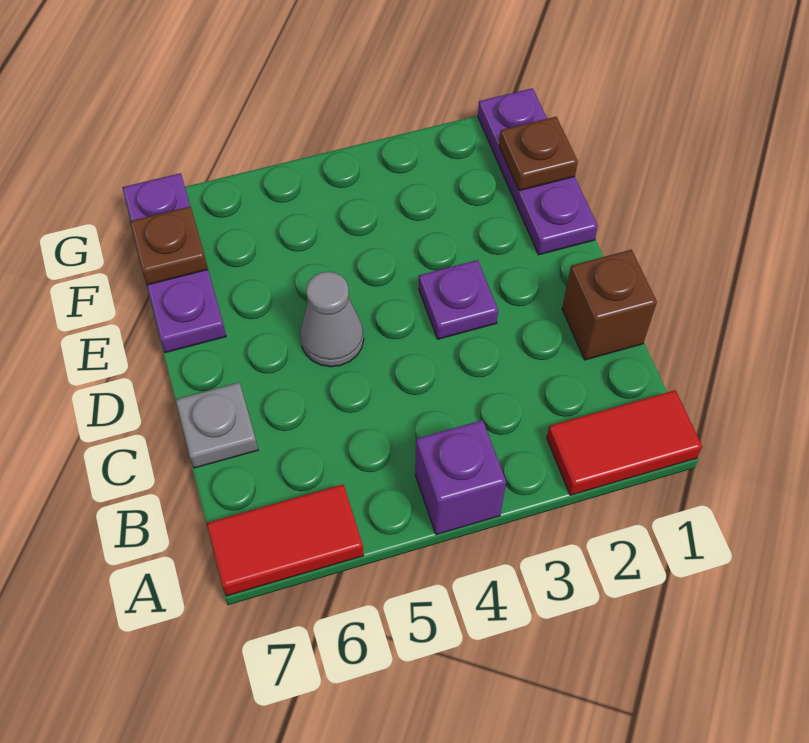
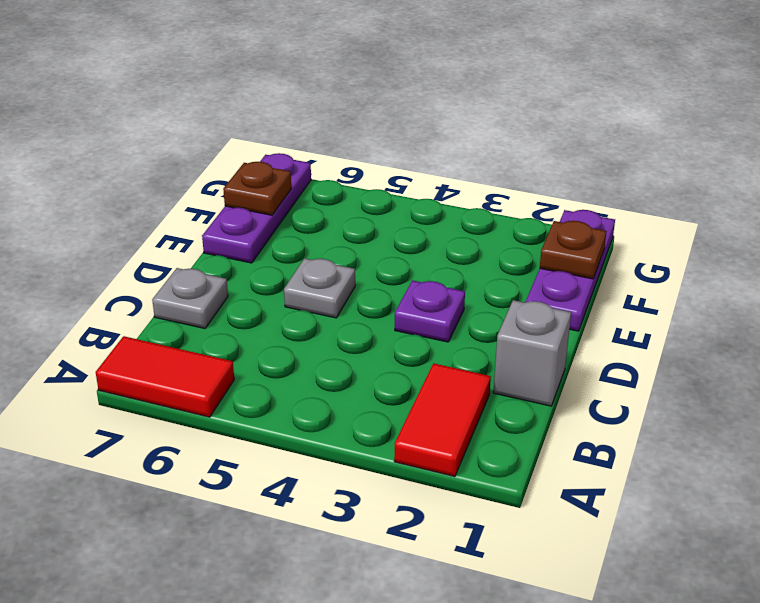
red tile A1:A2 level 1 -> red tile A2:B2 level 1
purple brick A4 level 1 -> none
brown brick C1 level 1 -> grey brick C1 level 1
grey cone D5 level 1 -> grey plate D5 level 1

